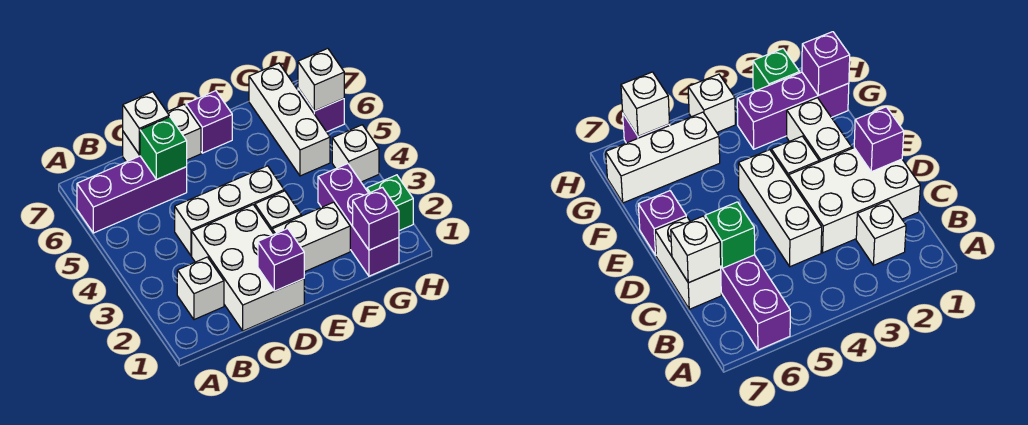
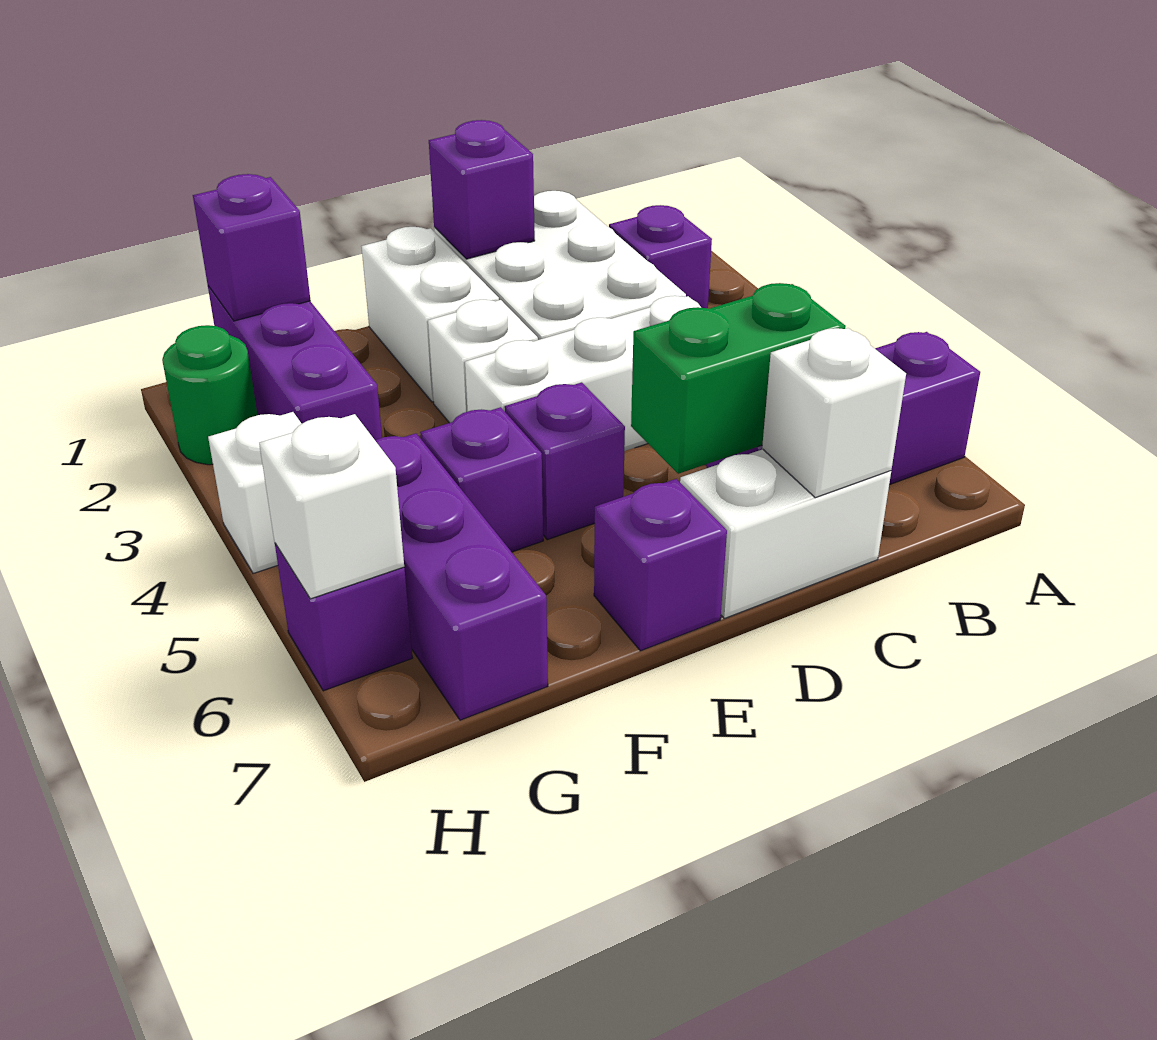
white brick B2 level 1 -> purple brick B2 level 1
green brick C6 level 2 -> green brick C6:D6 level 2
white brick E2:F2 level 1 -> white brick E1:E2 level 1
none -> purple brick E5 level 1
none -> purple brick F5 level 1
white brick G5:G7 level 1 -> purple brick G5:G7 level 1
green brick H2 level 1 -> green round brick H2 level 1

